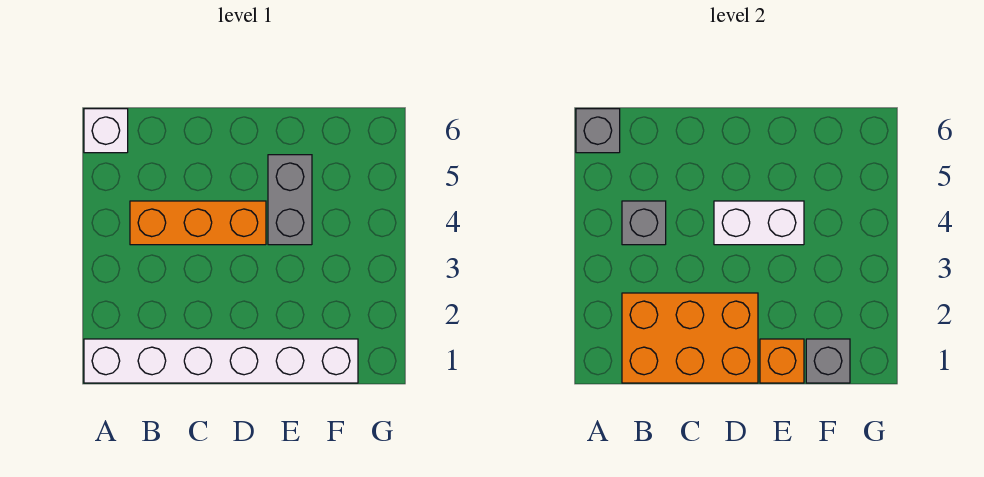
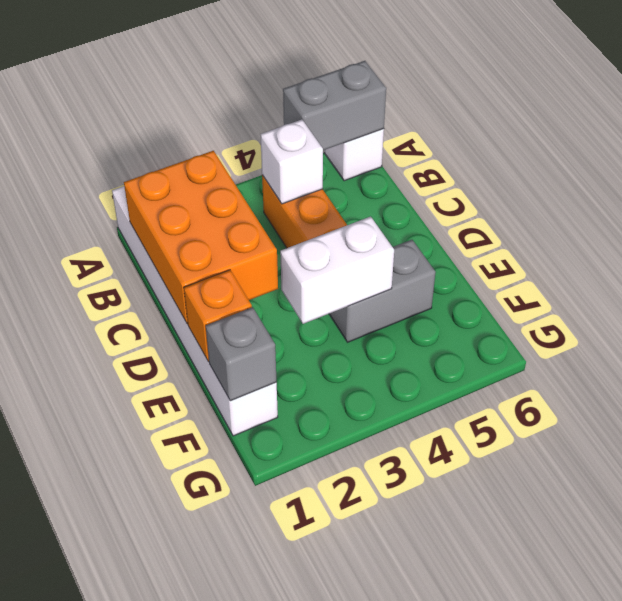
grey brick A6 level 2 -> grey brick A5:A6 level 2
grey brick B4 level 2 -> white brick B4 level 2
white brick D4:E4 level 2 -> white brick E3:E4 level 2

